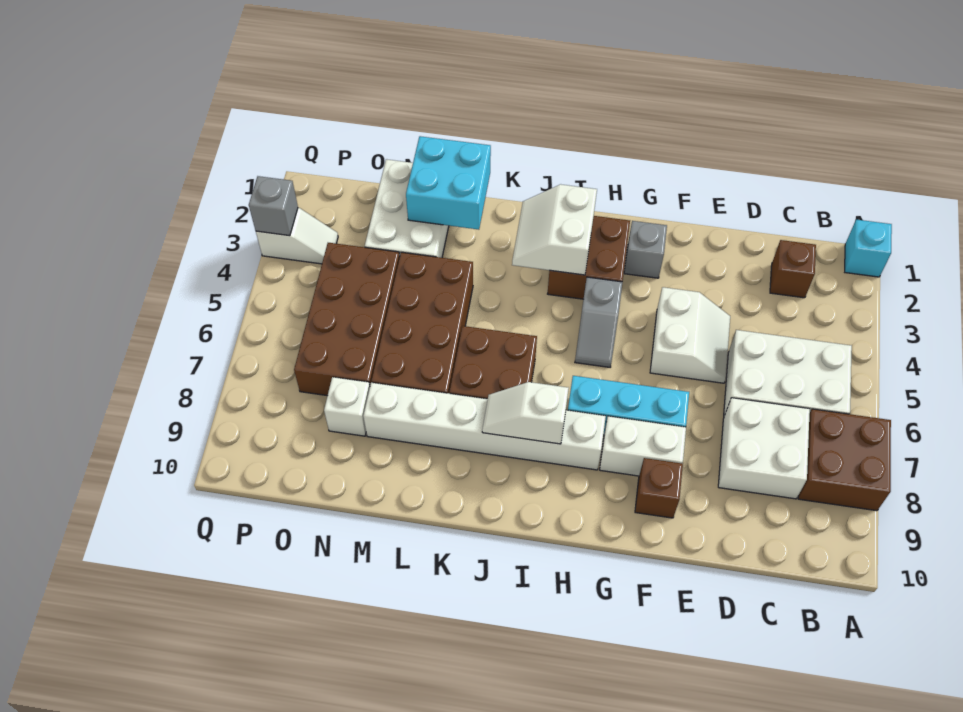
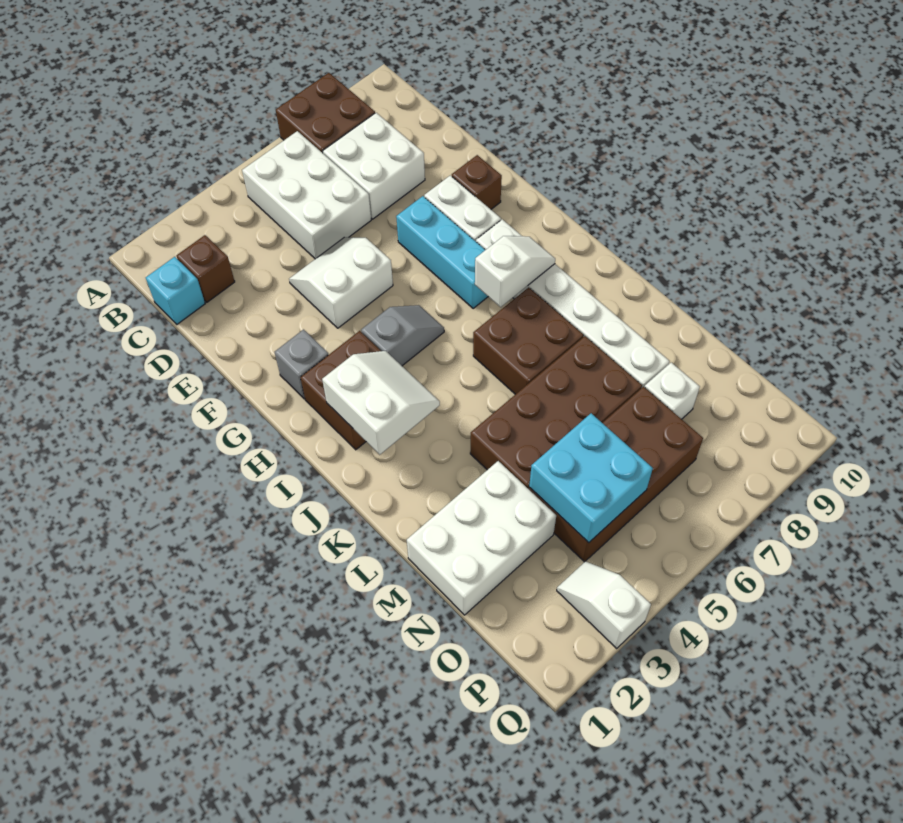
cyan brick A1 level 1 -> cyan brick C1 level 1
white slope I2:J3 level 2 top I -> white slope I2:J3 level 2 top 2
white slope I8:J8 level 2 top I -> white slope I7:I8 level 2 top 7
cyan brick L1:M2 level 2 -> cyan brick N4:O5 level 2
grey brick Q3 level 2 -> none

